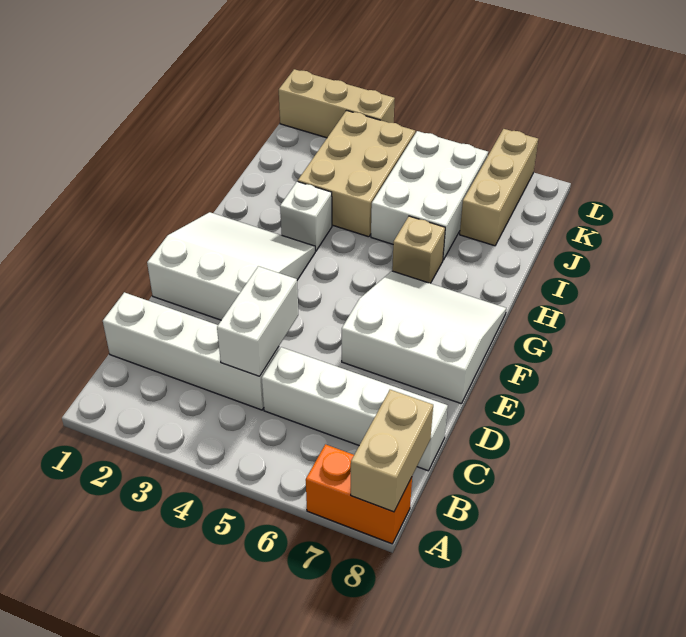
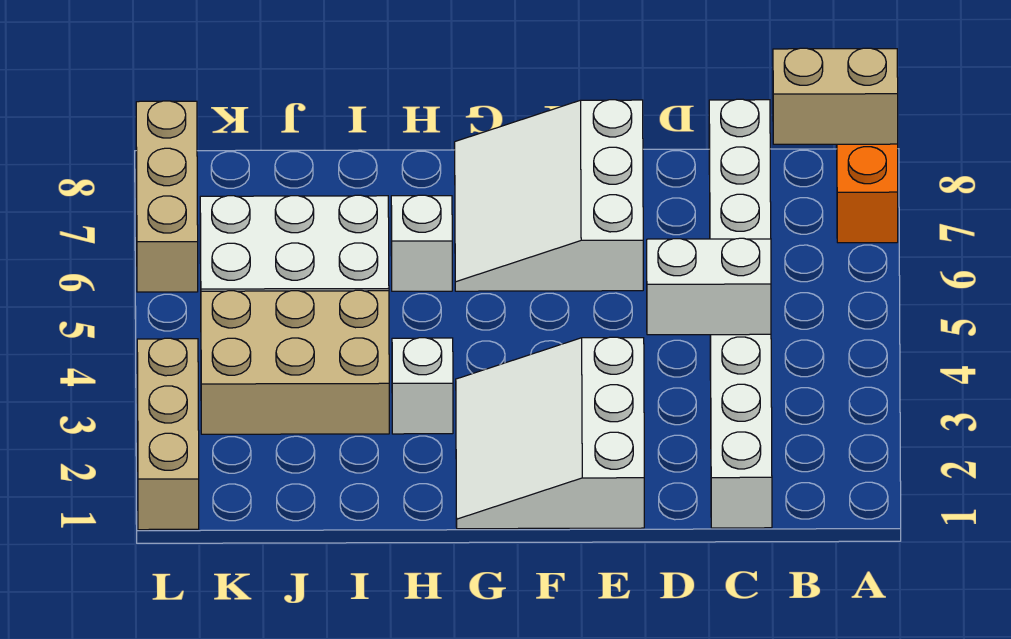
tan brick H6 level 1 -> white brick H6 level 1
tan brick J7:L7 level 1 -> tan brick L6:L8 level 1

